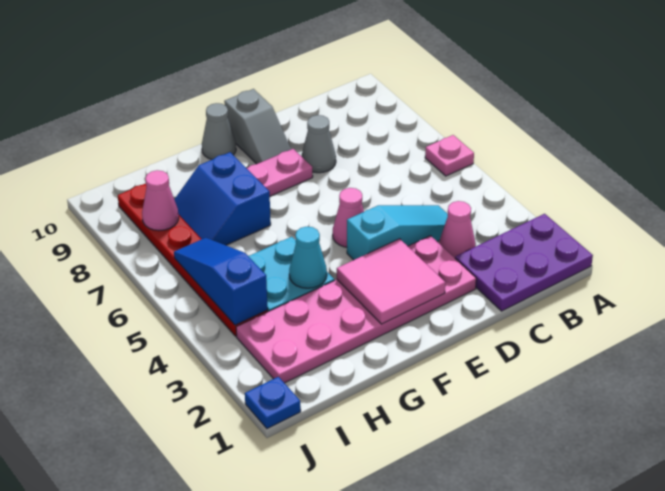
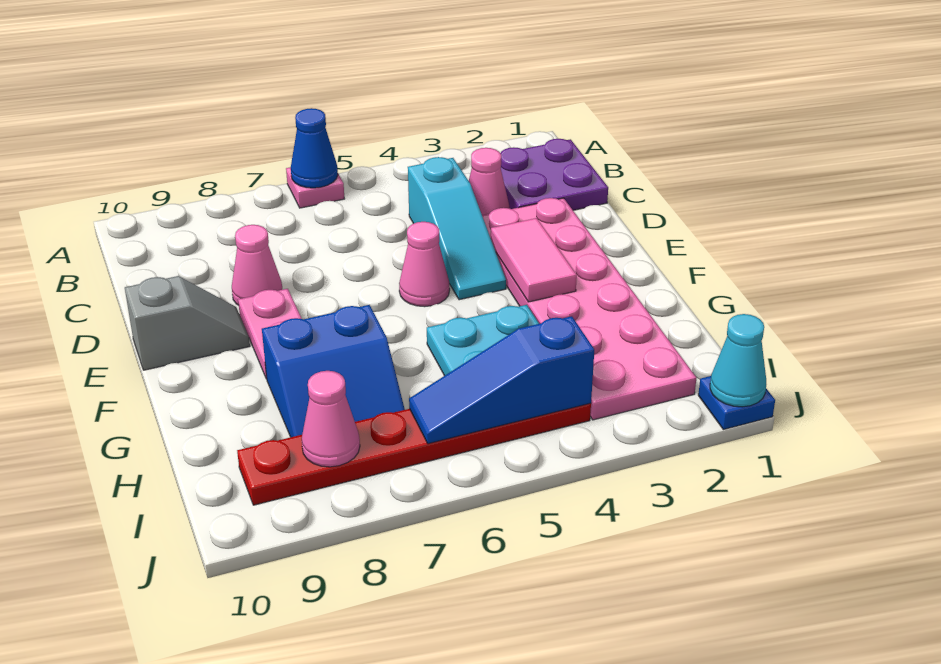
purple plate A1:C2 level 1 -> purple plate B1:C2 level 1
none -> blue cone A6 level 2
cyan slope C4:E4 level 1 top E -> cyan slope C4:E4 level 1 top C
grey cone D8 level 1 -> pink cone D8 level 1
pink tile E2:F3 level 2 -> pink tile E3:F3 level 2
grey cone F10 level 1 -> none
cyan cone G4 level 2 -> cyan cone J1 level 2

